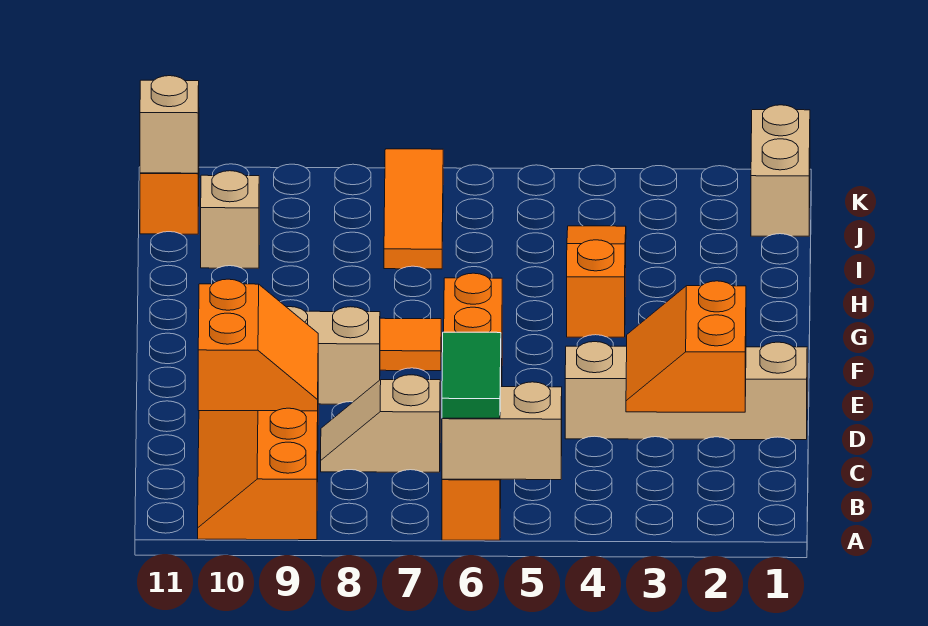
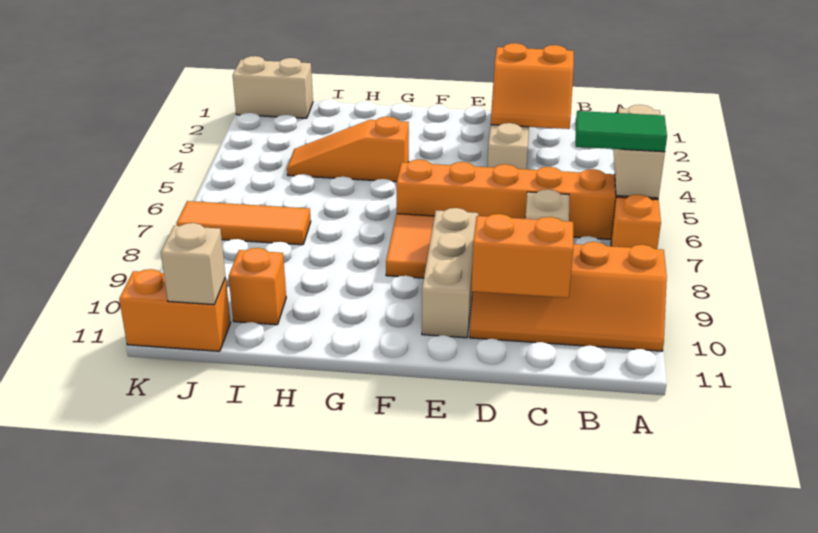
none -> orange brick A7 level 1
tan brick I10 level 1 -> orange brick I10 level 1

